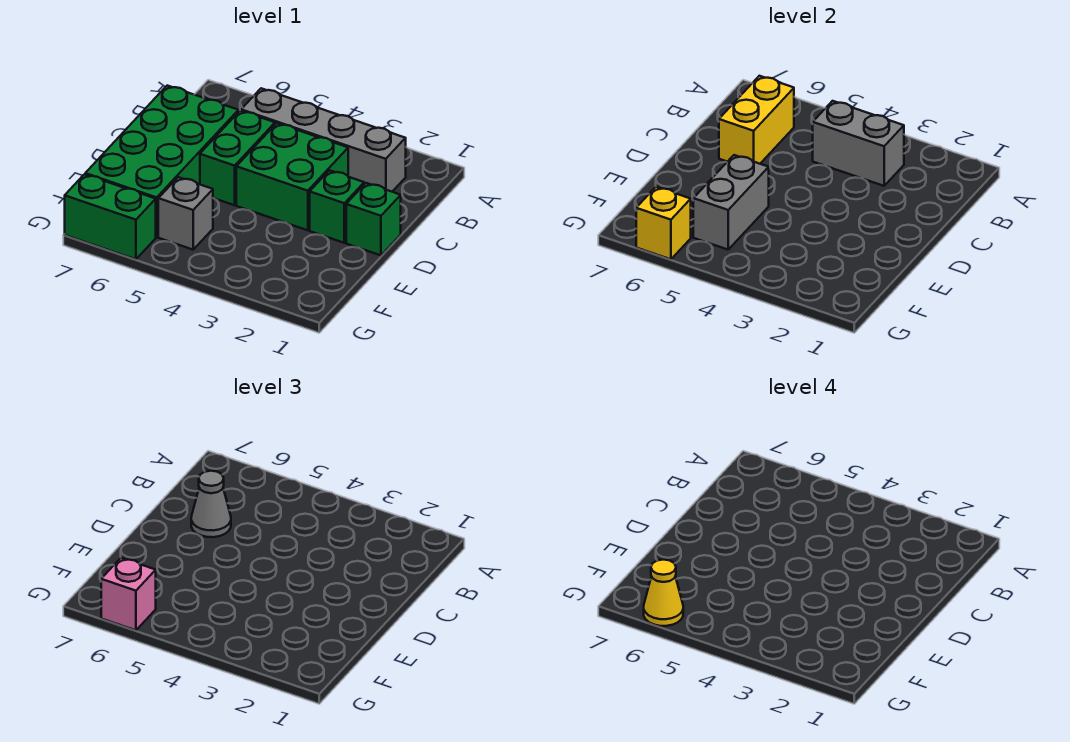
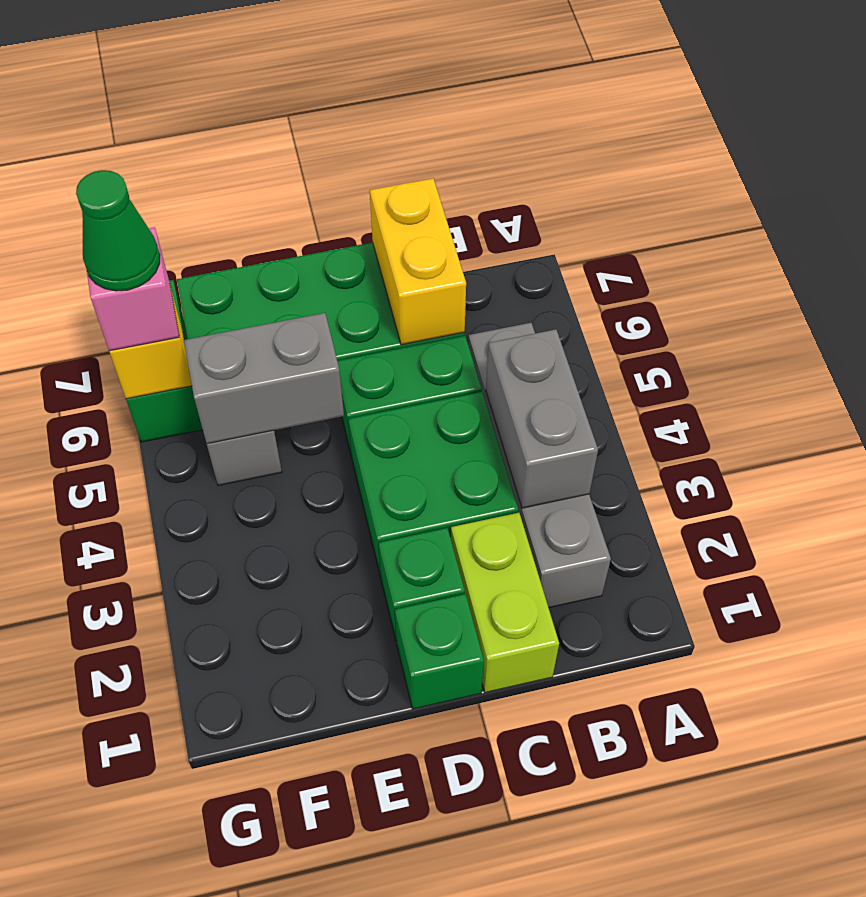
yellow brick B6:C6 level 2 -> yellow brick C6:C7 level 2
none -> lime brick C1:C2 level 1
grey cone C6 level 3 -> none
yellow cone G6 level 4 -> green cone G6 level 4

